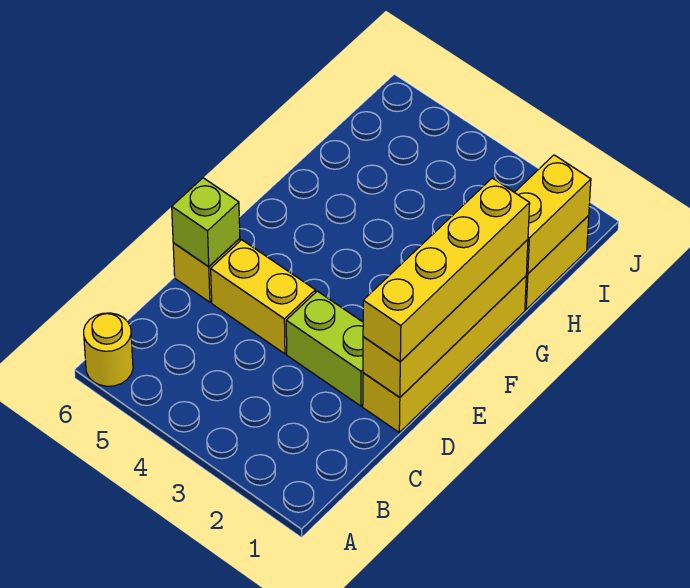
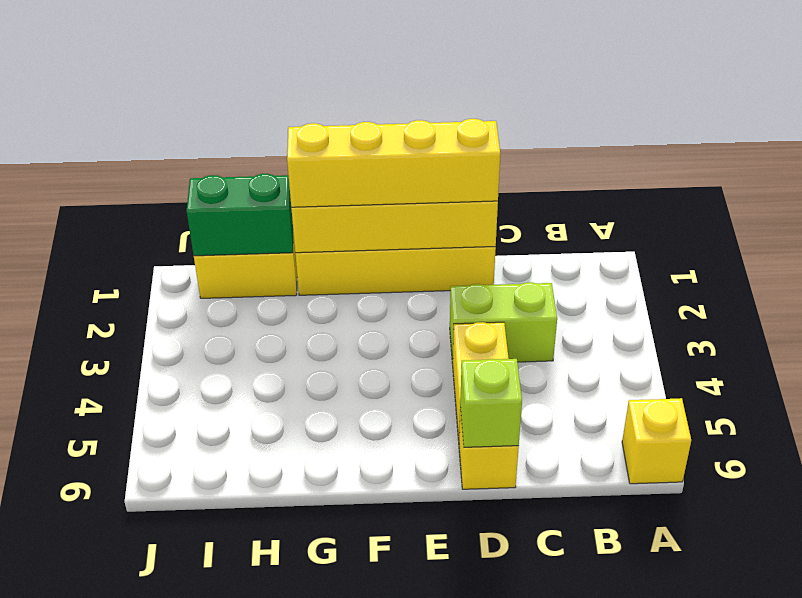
yellow round brick A6 level 1 -> yellow brick A6 level 1
lime brick D2:D3 level 1 -> lime brick C3:D3 level 1
yellow brick H1:I1 level 2 -> green brick H1:I1 level 2

